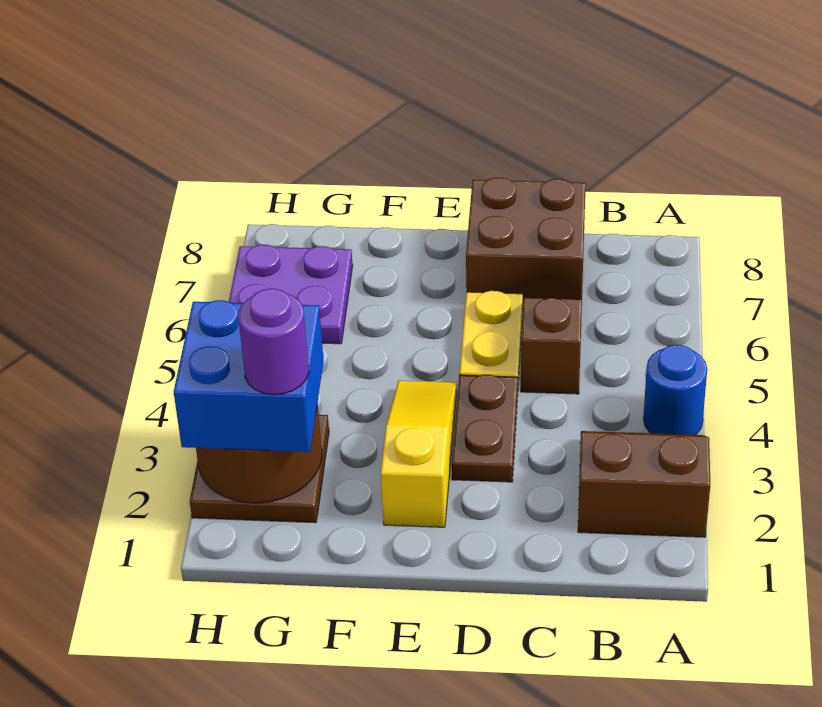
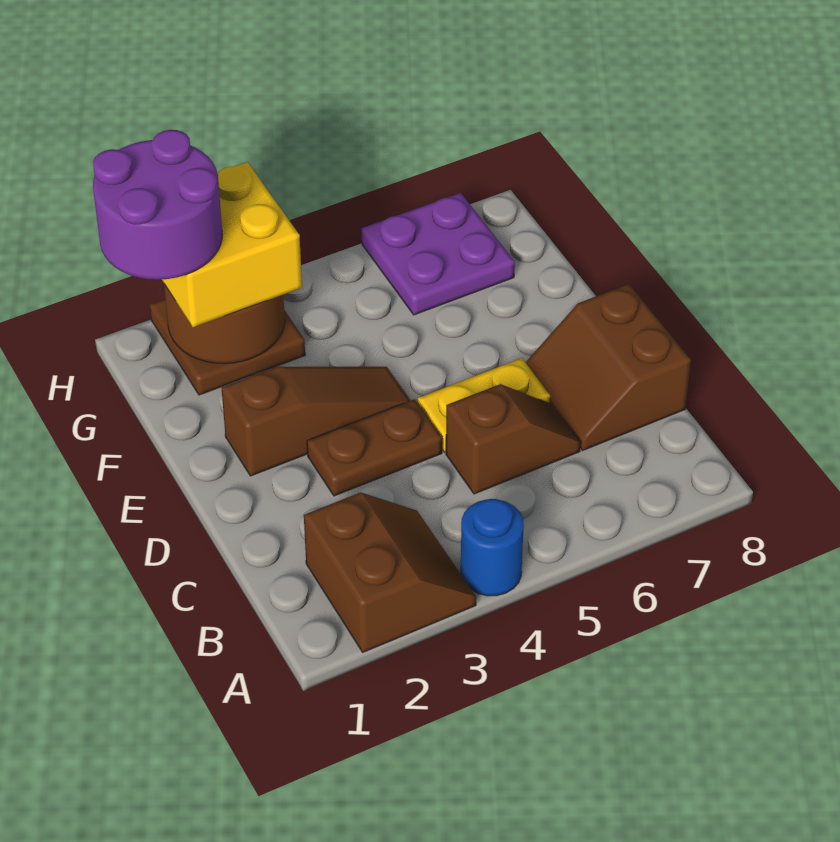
brown brick C7:D8 level 1 -> brown slope C7:D8 level 1 top 8
yellow slope E2:E4 level 1 top 2 -> brown slope E2:E4 level 1 top 2
blue brick G2:H3 level 3 -> yellow brick G2:H3 level 3
purple round brick G2 level 4 -> purple round brick G1:H2 level 4

